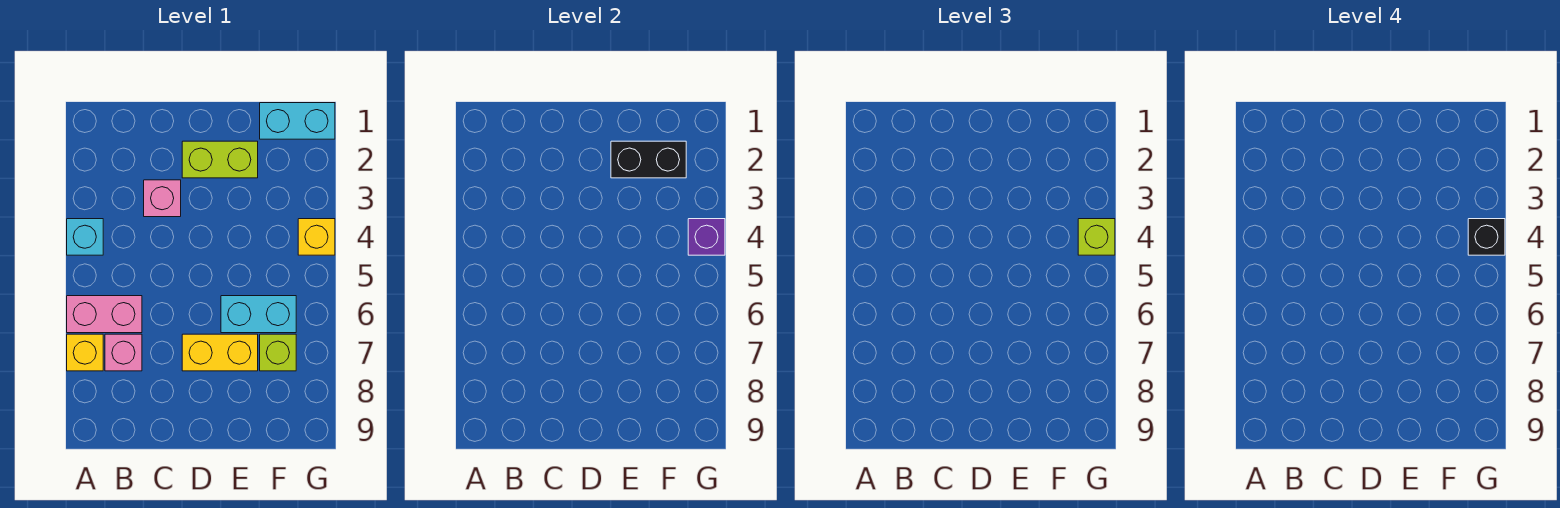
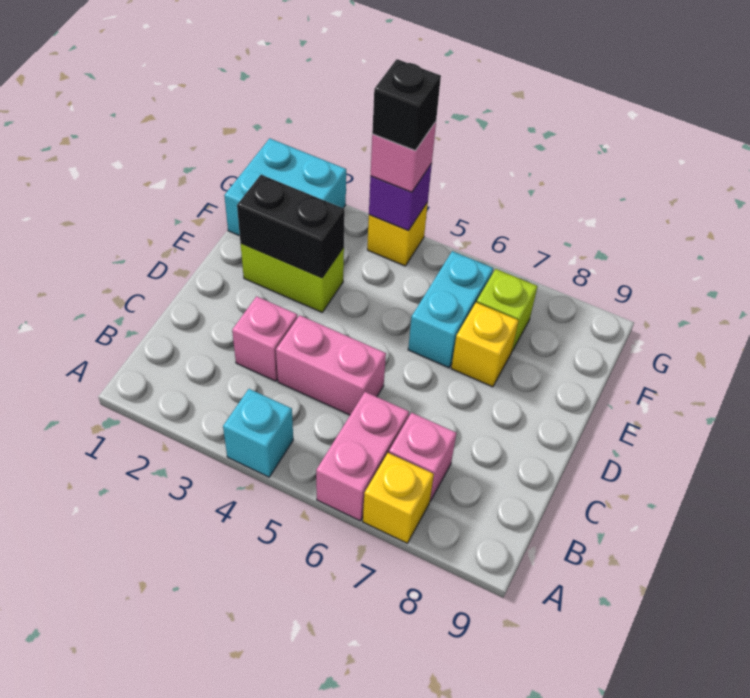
none -> pink brick C4:C5 level 1
lime brick D2:E2 level 1 -> lime brick E2:E3 level 1
yellow brick D7:E7 level 1 -> yellow brick E7 level 1
black brick E2:F2 level 2 -> black brick E2:E3 level 2
cyan brick F1:G1 level 1 -> cyan brick F1:G2 level 1
lime brick G4 level 3 -> pink brick G4 level 3

